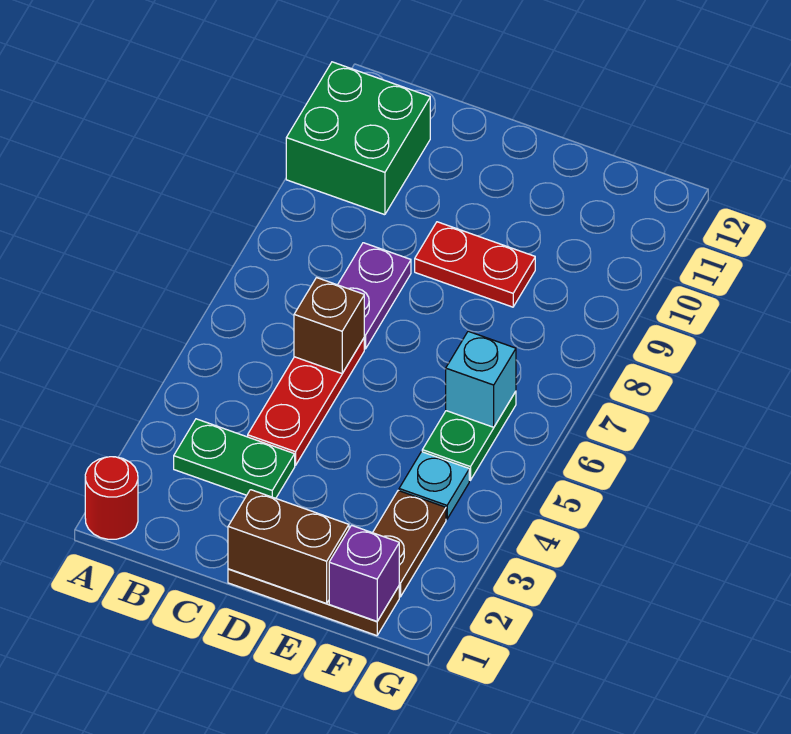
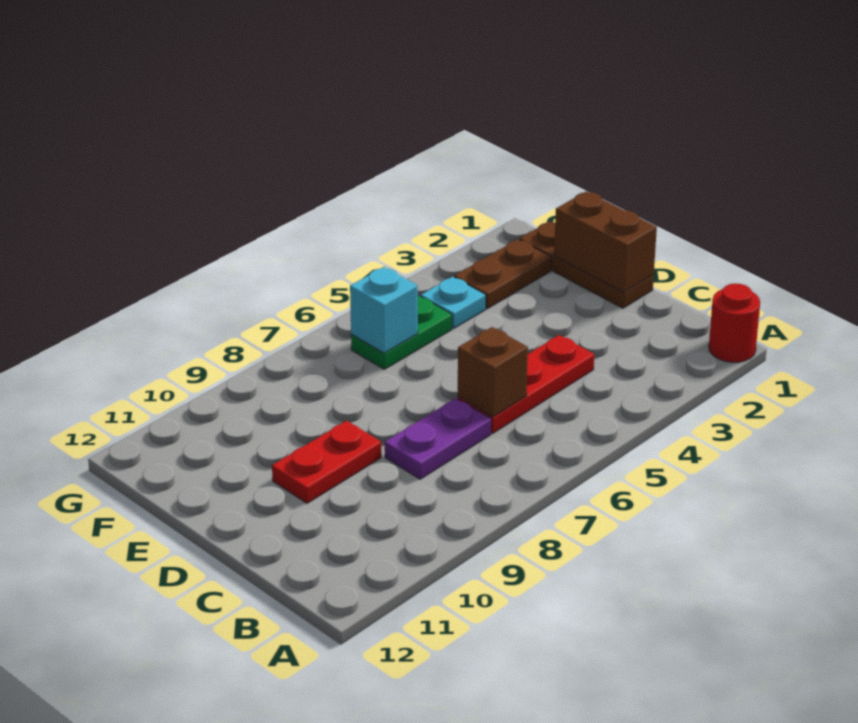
green brick A10:B11 level 1 -> none
green plate B3:C3 level 1 -> none
red plate D9:E9 level 1 -> red plate D9:D10 level 1
purple brick F1 level 2 -> none

